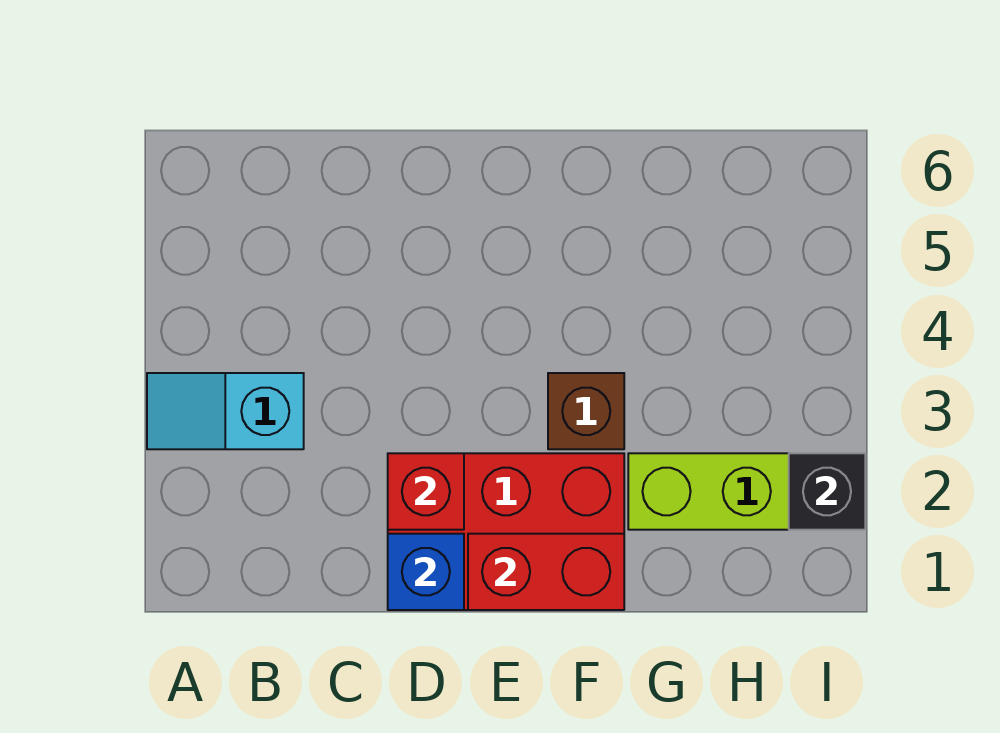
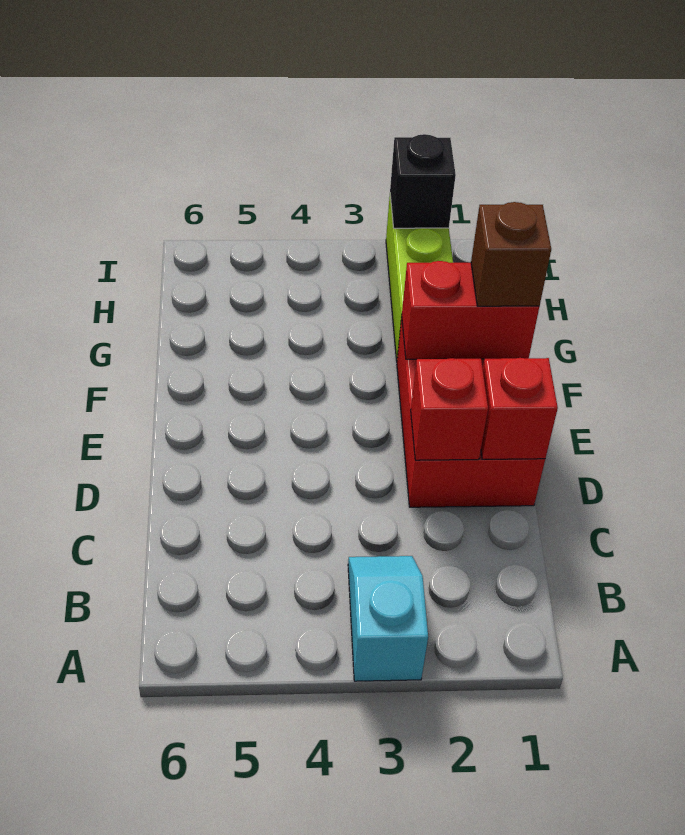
cyan slope A3:B3 level 1 top B -> cyan slope A3:B3 level 1 top A
blue brick D1 level 2 -> red brick D1 level 2
red brick E1:F1 level 2 -> red brick F1:F2 level 2
brown brick F3 level 1 -> brown brick F1 level 3

